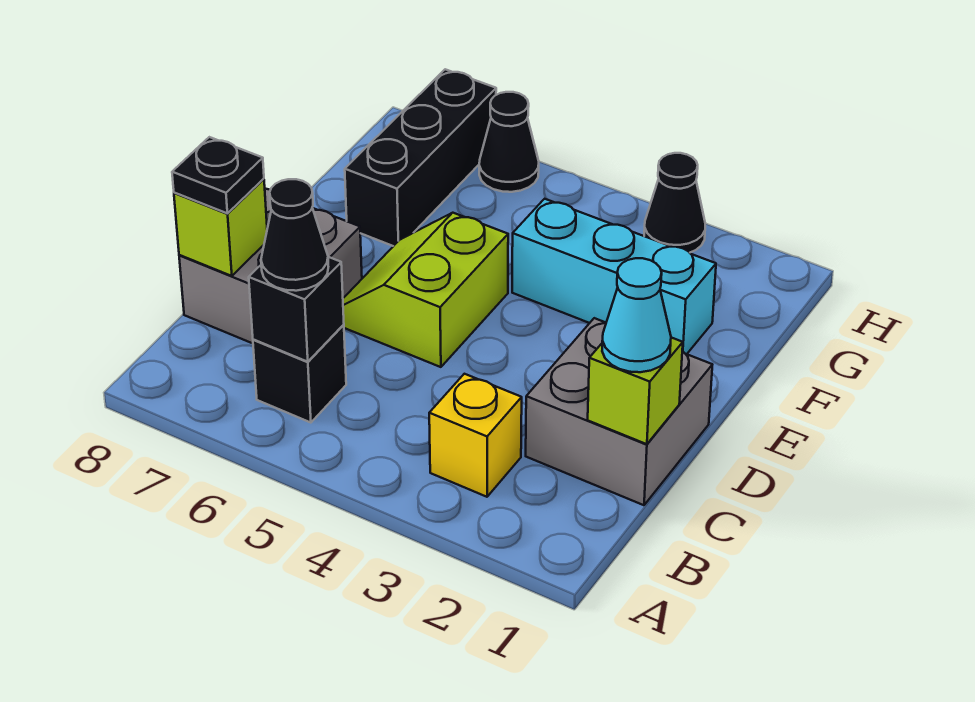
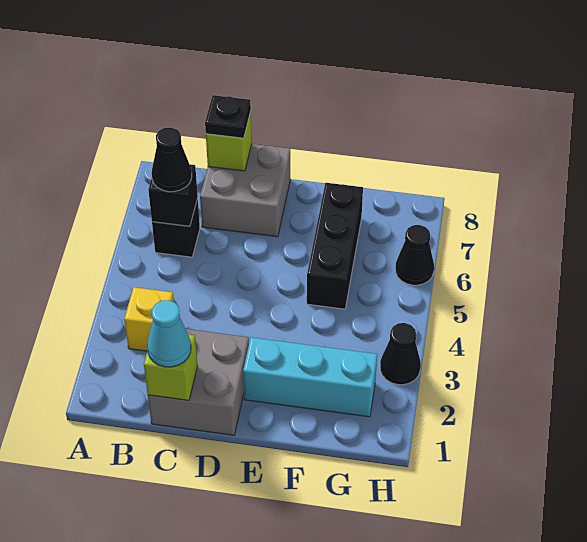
lime slope D5:E6 level 1 top 5 -> none
cyan brick F2:F4 level 1 -> cyan brick E2:G2 level 1
black brick F7:H7 level 1 -> black brick F5:F7 level 1

